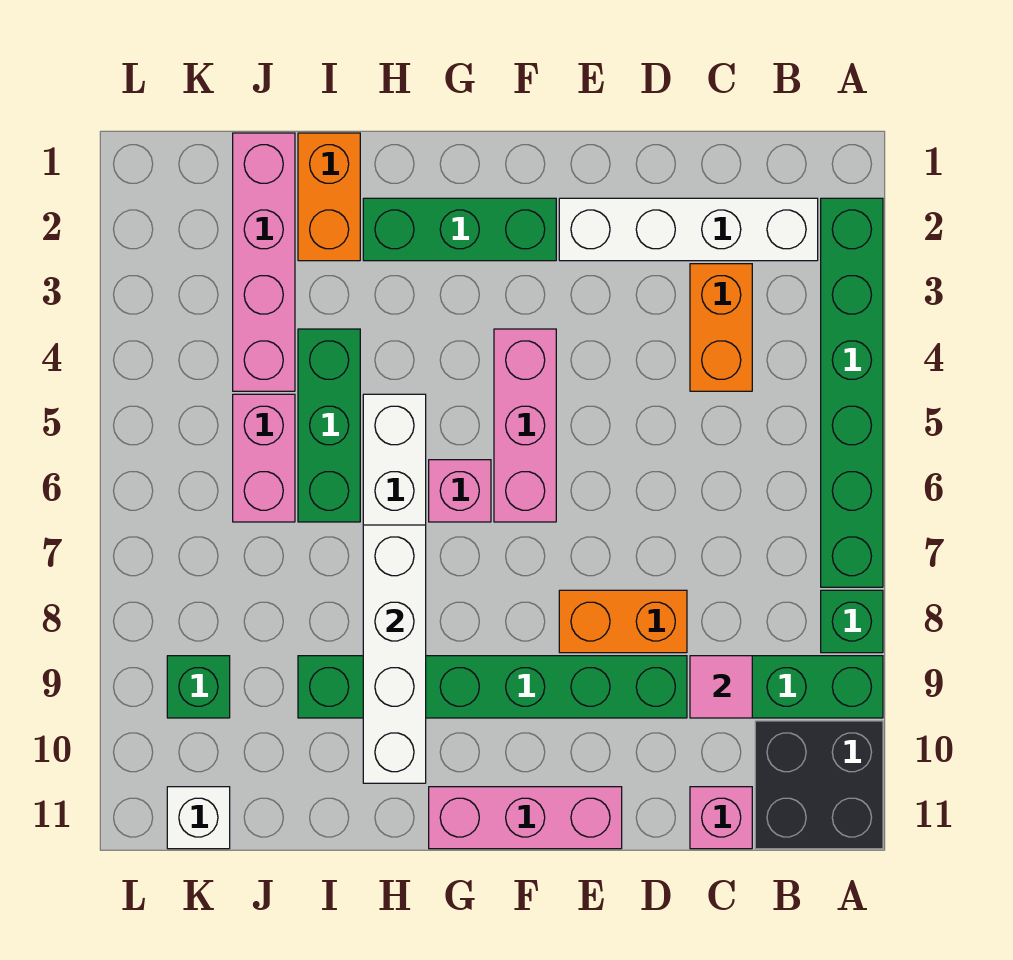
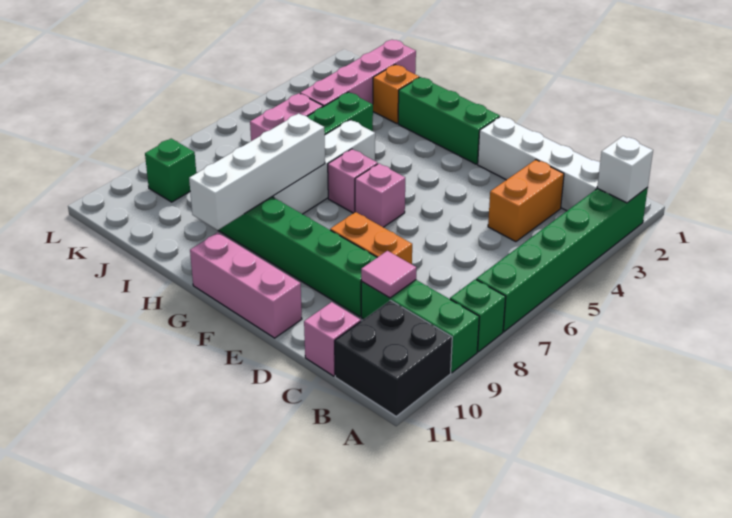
pink brick F4:F6 level 1 -> pink brick F6 level 1
orange brick I1:I2 level 1 -> orange brick I2 level 1
white brick K11 level 1 -> white brick A2 level 2

